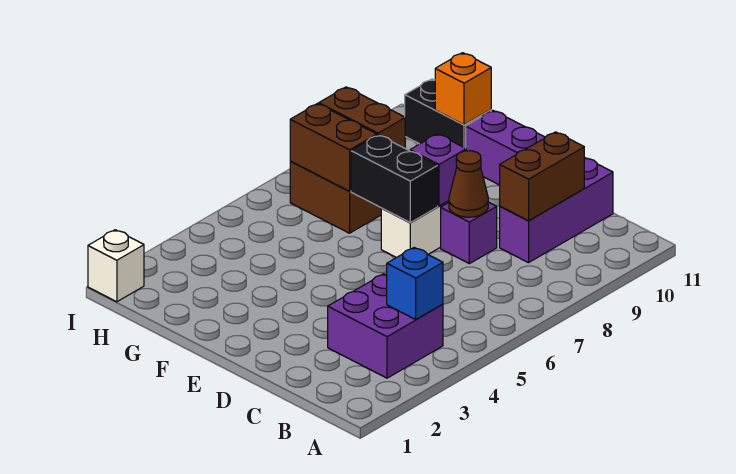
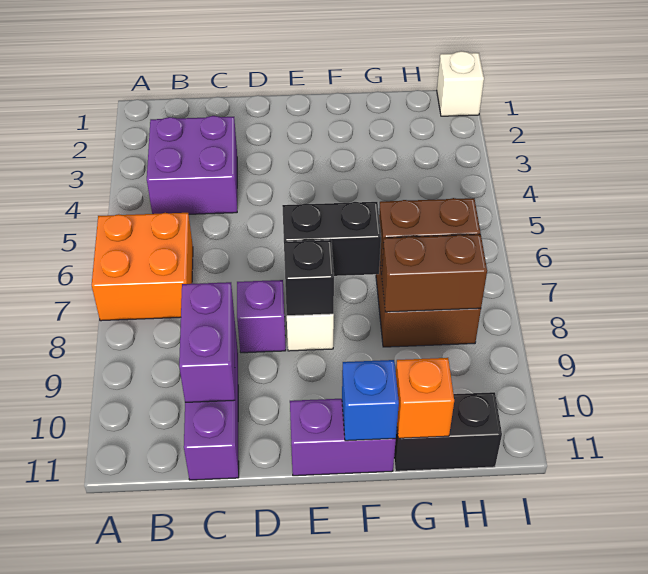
none -> orange brick A6:B7 level 1
blue brick B4 level 2 -> blue brick F11 level 2
brown brick C9:C10 level 2 -> purple brick C9:C10 level 2
brown cone D8 level 2 -> none
purple brick E8 level 2 -> black brick E8 level 2

